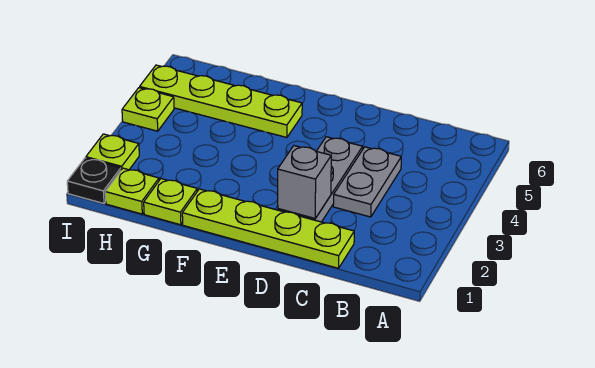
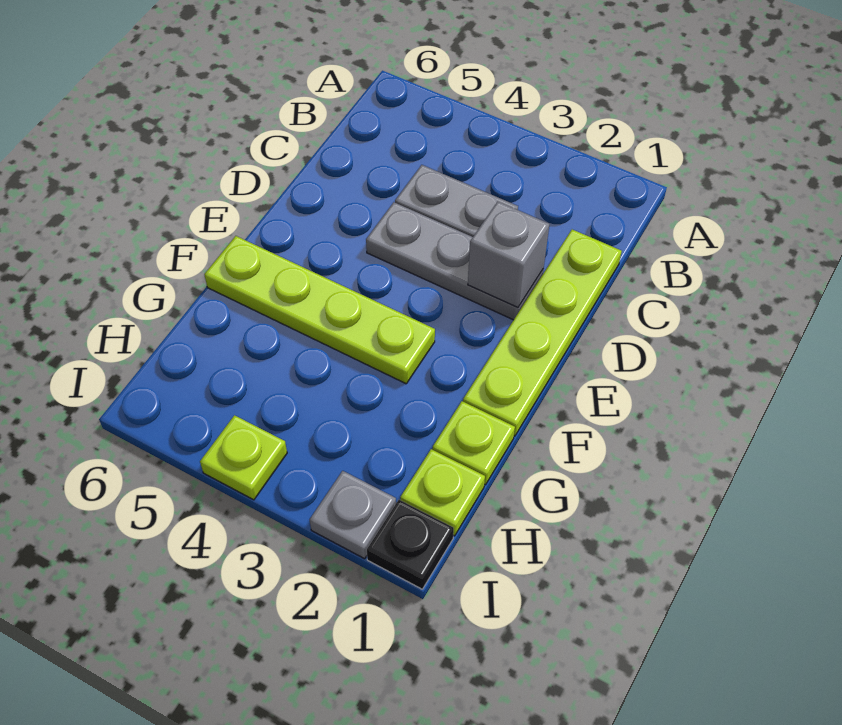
lime plate F5:I5 level 1 -> lime plate F3:F6 level 1
lime plate I2 level 1 -> grey plate I2 level 1

